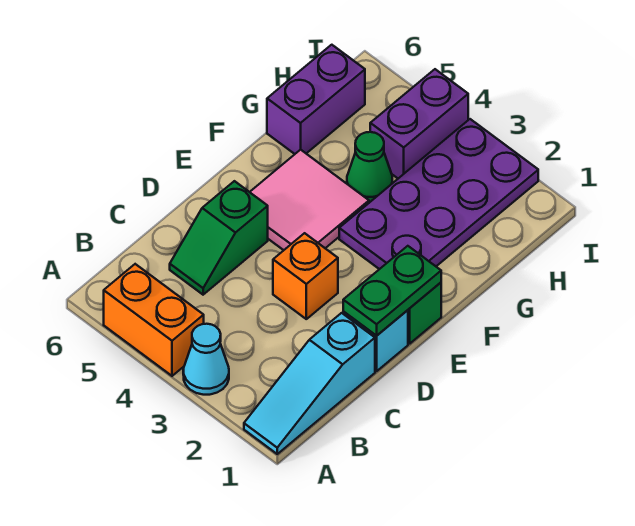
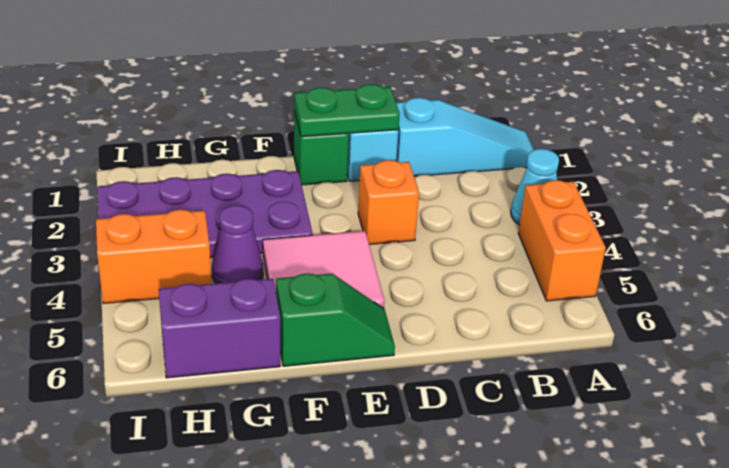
green slope C5:D5 level 1 top D -> green slope E6:F6 level 1 top F
green cone G4 level 1 -> purple cone G4 level 1
purple brick H4:I4 level 1 -> orange brick H4:I4 level 1

